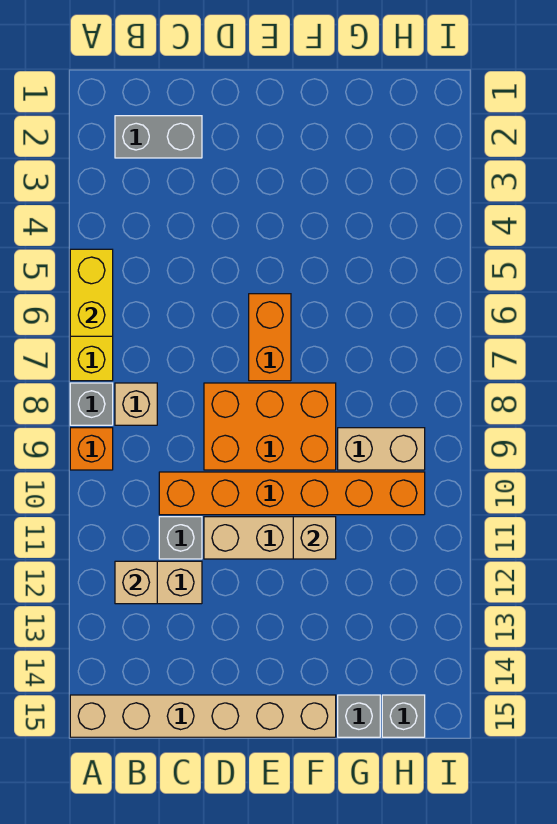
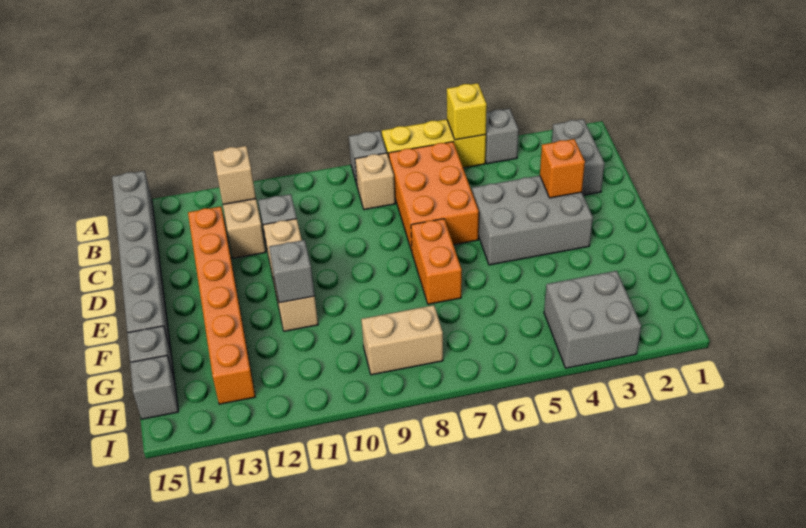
none -> grey brick A4 level 1
yellow brick A5:A6 level 2 -> yellow brick A5 level 2
orange brick A9 level 1 -> orange brick D3 level 2
tan brick A15:F15 level 1 -> grey brick A15:F15 level 1
orange brick C10:H10 level 1 -> orange brick C13:H13 level 1
none -> grey brick D3:E5 level 1
orange brick D8:F9 level 1 -> orange brick B6:D7 level 1
orange brick E6:E7 level 1 -> orange brick E7:F7 level 1
tan brick F11 level 2 -> grey brick F11 level 2
tan brick G9:H9 level 1 -> tan brick H8:H9 level 1
none -> grey brick H3:I4 level 1

